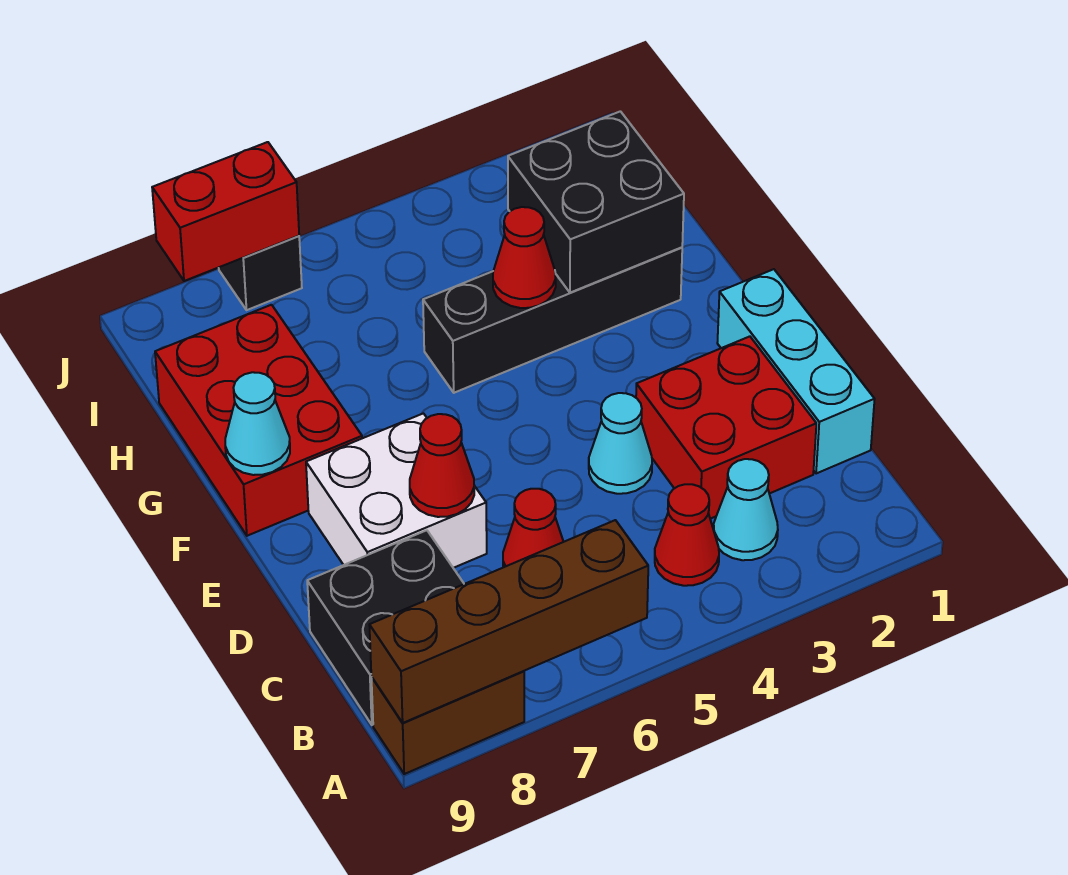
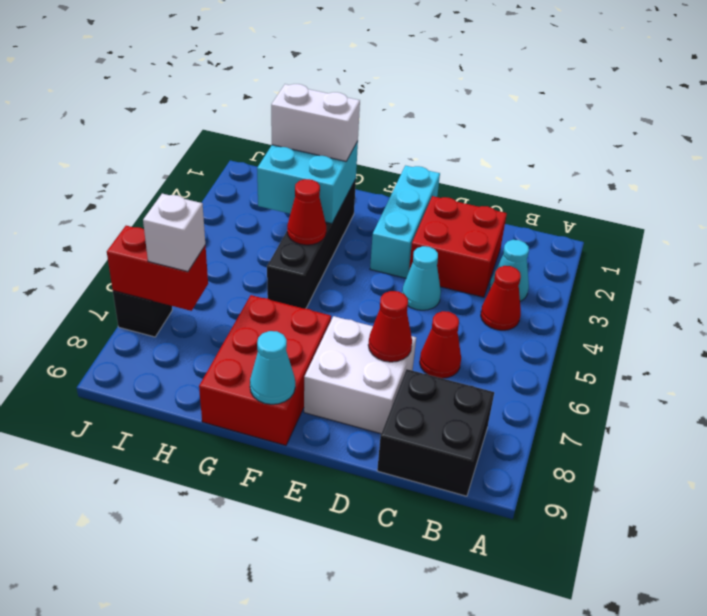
brown brick A6:A9 level 2 -> none
brown brick A8:A9 level 1 -> none
cyan brick C1:E1 level 1 -> cyan brick E1:E3 level 1
red brick F8:H9 level 1 -> red brick F7:G9 level 1
black brick G2:H3 level 2 -> cyan brick G2:H3 level 2
none -> white brick G2:H2 level 3
none -> white brick I7 level 3
red brick J7:J8 level 2 -> red brick I7:J7 level 2

